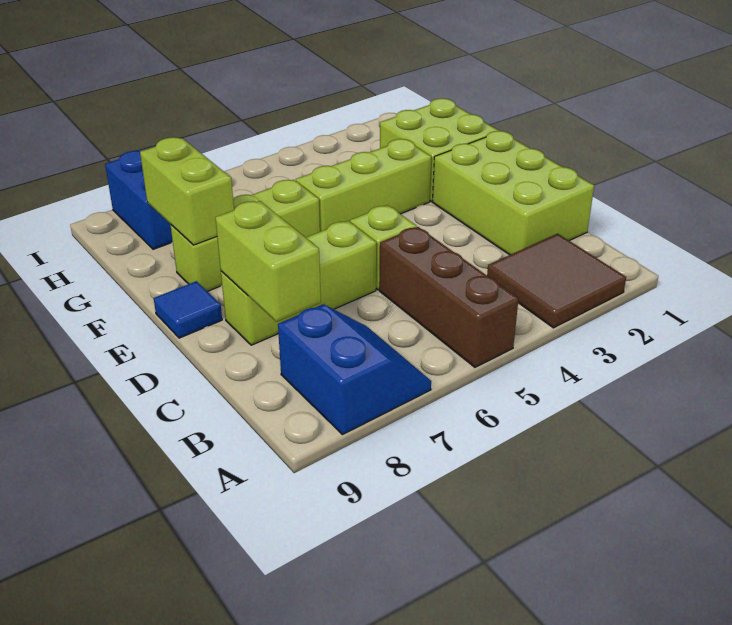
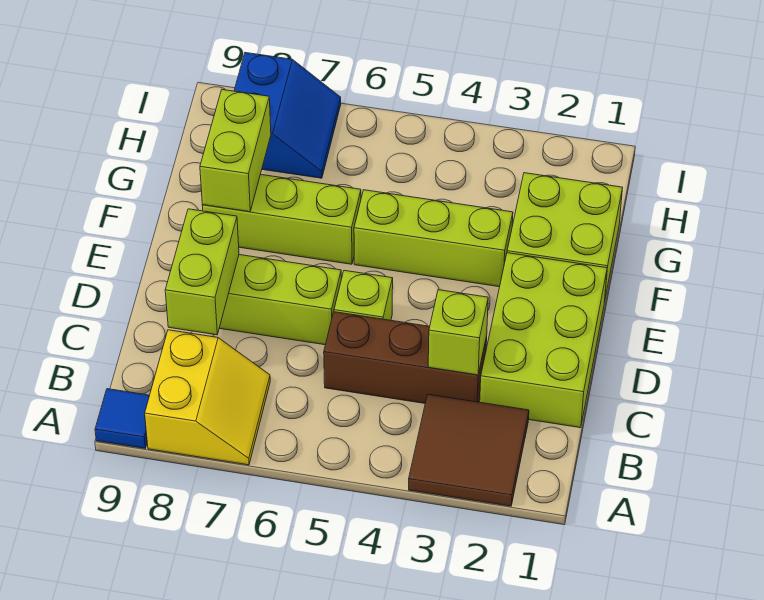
brown brick A5:C5 level 1 -> brown brick C3:C5 level 1
blue slope A7:B8 level 1 top 8 -> yellow slope A7:B8 level 1 top 8
none -> lime brick C3 level 2
blue tile E9 level 1 -> blue tile A9 level 1

